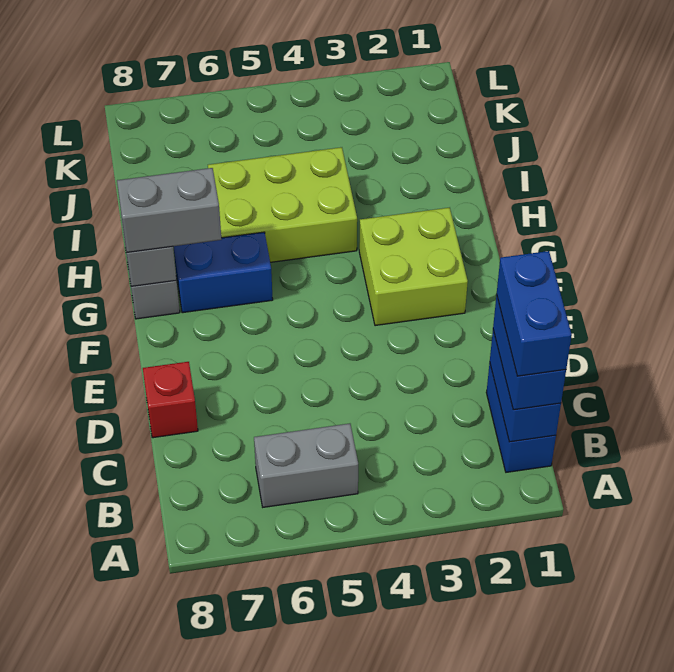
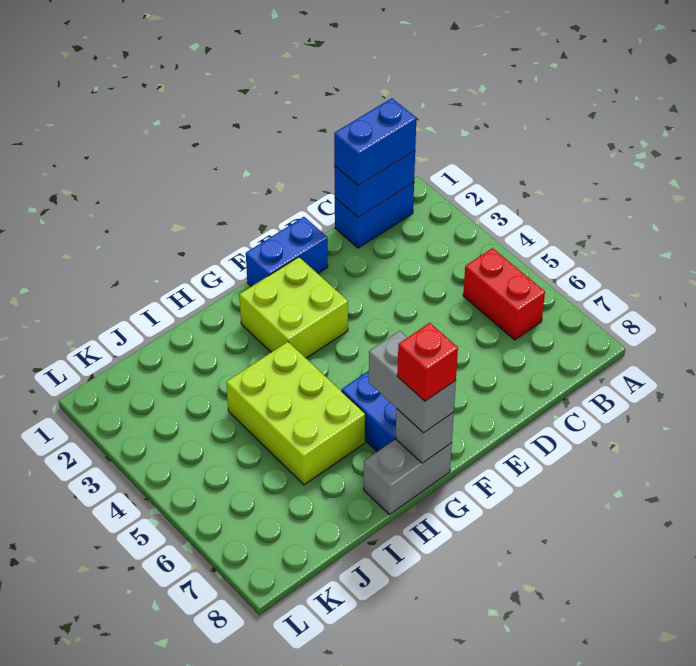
blue brick B1:C1 level 4 -> blue brick E1:F1 level 1
grey brick B5:B6 level 1 -> red brick B5:B6 level 1
red brick D8 level 1 -> red brick G8 level 4

